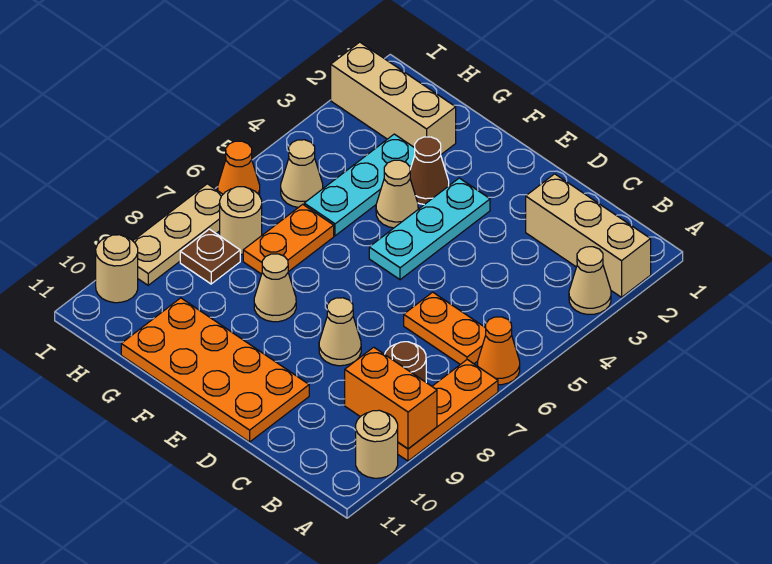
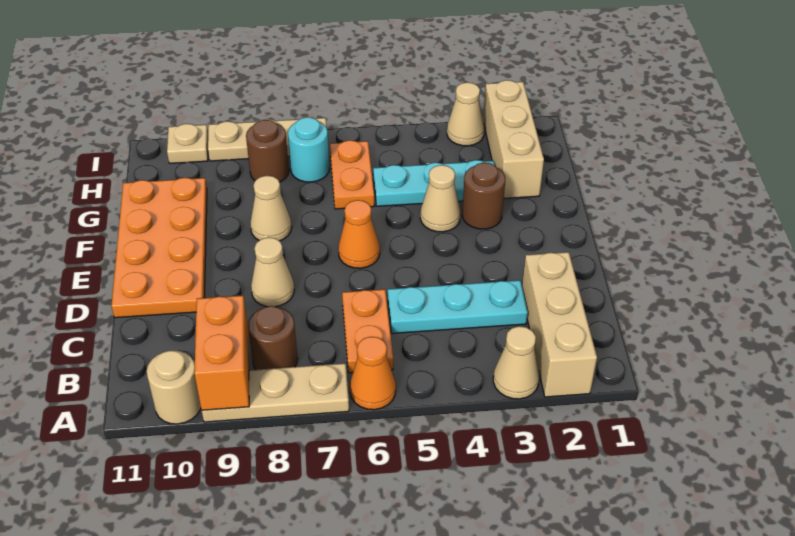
orange plate A7:A9 level 1 -> tan plate A7:A9 level 1
cyan plate E3:E5 level 1 -> cyan plate C3:C5 level 1
brown cone F3 level 1 -> brown round brick F3 level 1
orange plate G6:G7 level 1 -> orange plate G6:H6 level 1
tan cone H5 level 1 -> tan cone I3 level 1
tan round brick H7 level 1 -> cyan round brick H7 level 1
brown plate H8 level 1 -> brown round brick H8 level 1
orange cone I6 level 1 -> orange cone E6 level 1
tan round brick I10 level 1 -> tan plate I10 level 1

